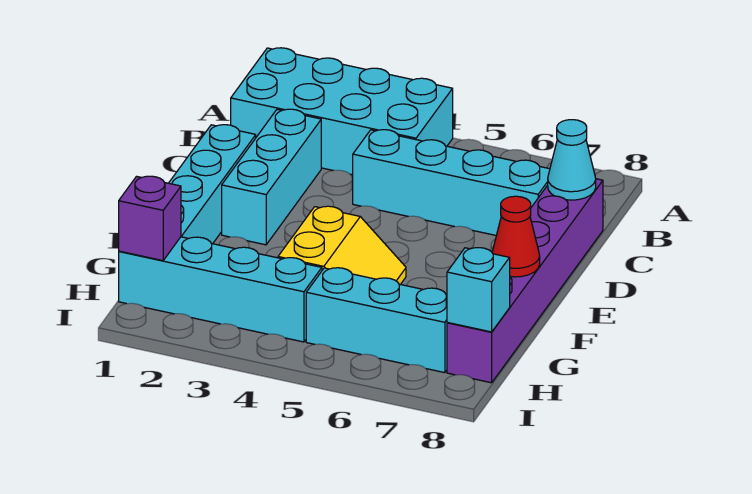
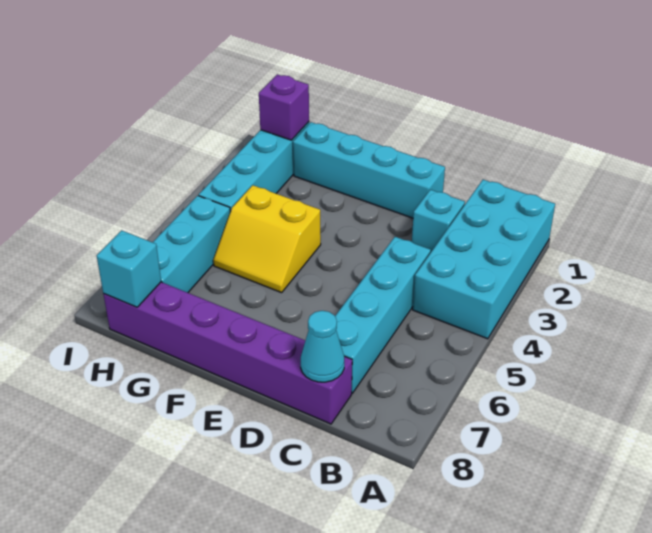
cyan brick C2:E2 level 1 -> cyan brick C2 level 1
red cone F8 level 2 -> none

